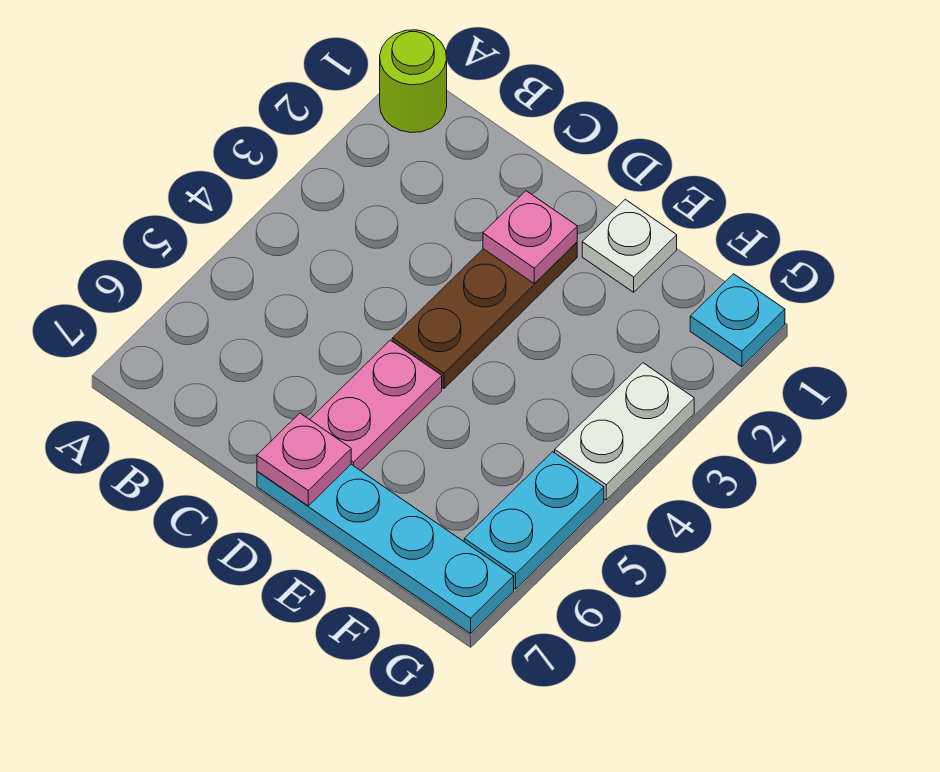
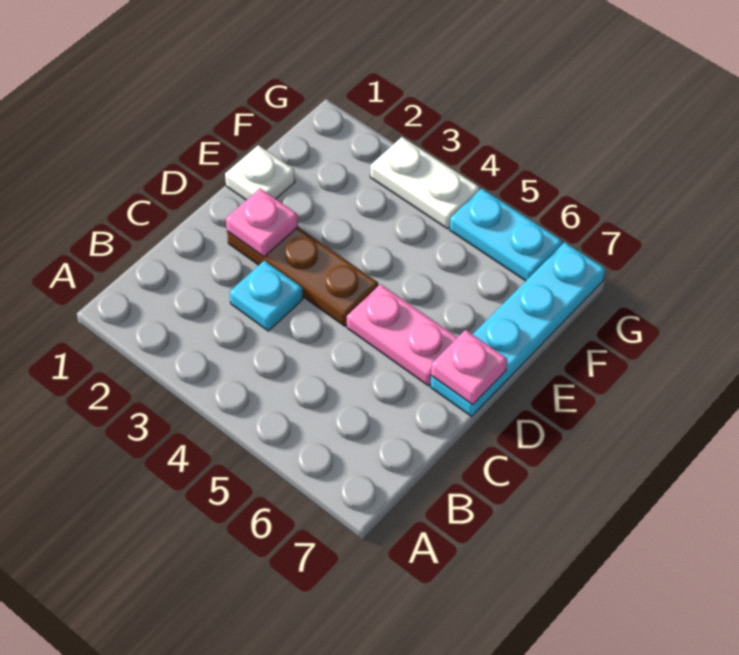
lime round brick A1 level 1 -> none
cyan plate G1 level 1 -> cyan plate C3 level 1

